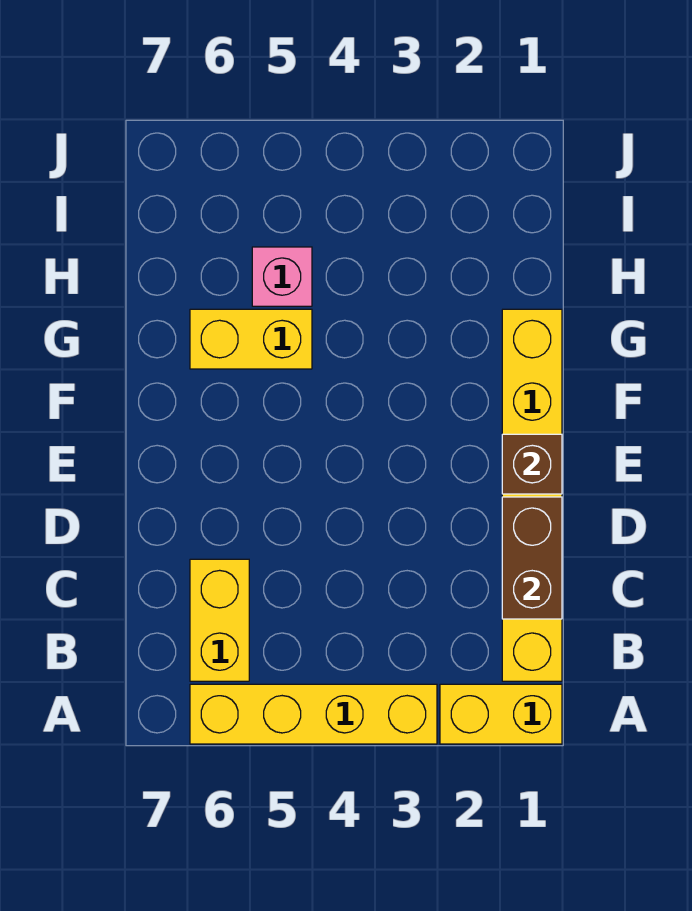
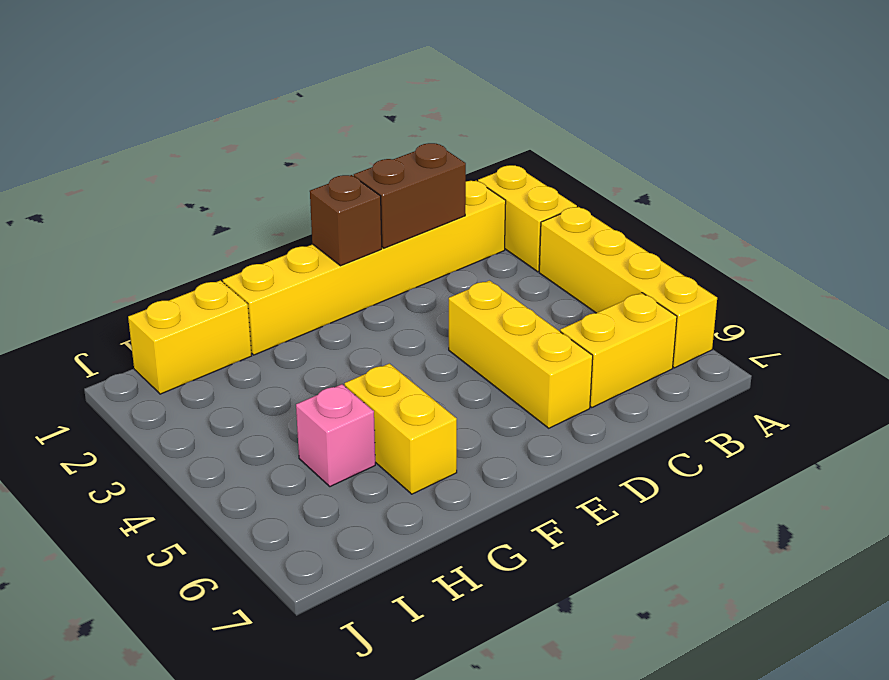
none -> yellow brick D4:D6 level 1
none -> yellow brick H1:I1 level 1

